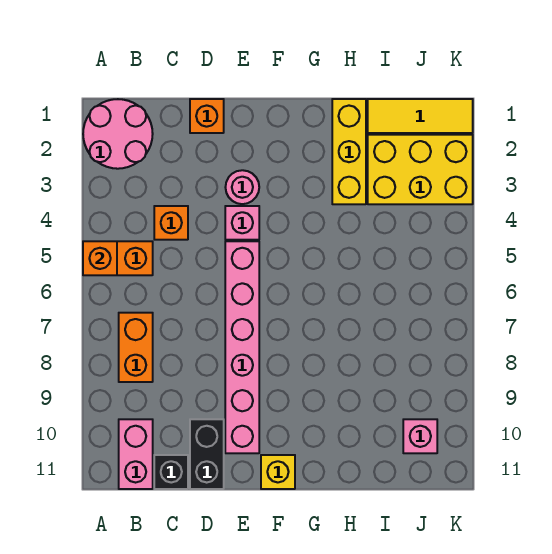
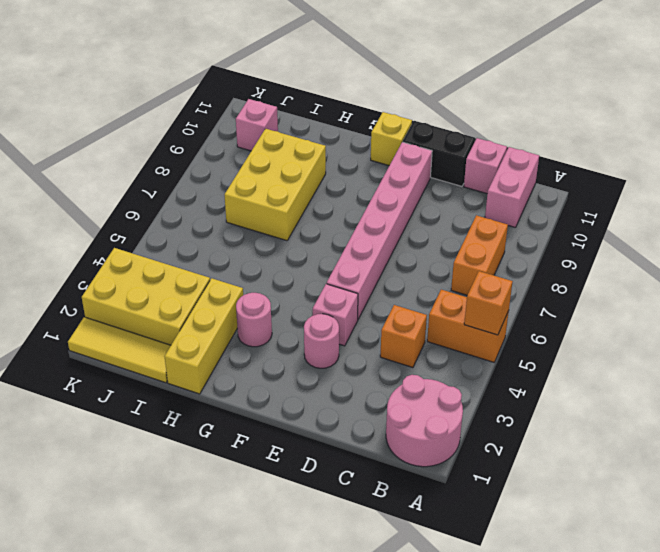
black brick C11 level 1 -> pink brick C11 level 1
orange brick D1 level 1 -> none
black brick D10:D11 level 1 -> black brick D11:E11 level 1
none -> pink round brick G3 level 1
none -> yellow brick H7:I9 level 1

